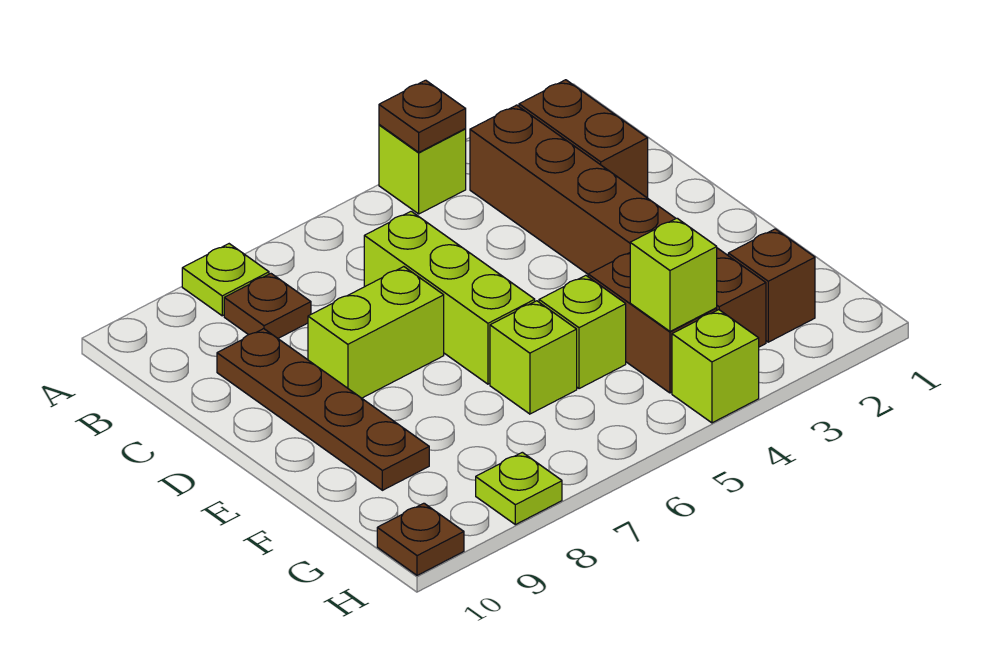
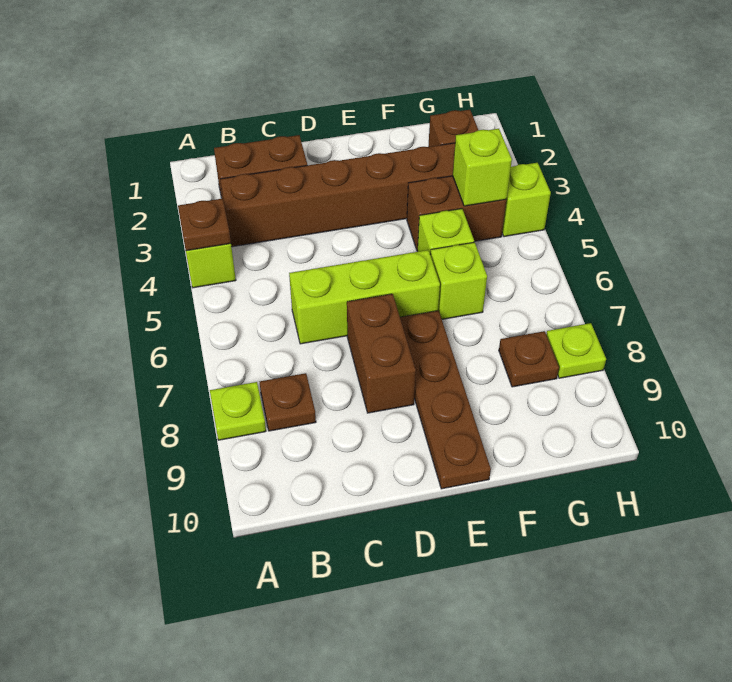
brown plate C9:F9 level 1 -> brown plate E7:E10 level 1
lime brick D7:D8 level 1 -> brown brick D7:D8 level 1
brown plate H10 level 1 -> brown plate G8 level 1

